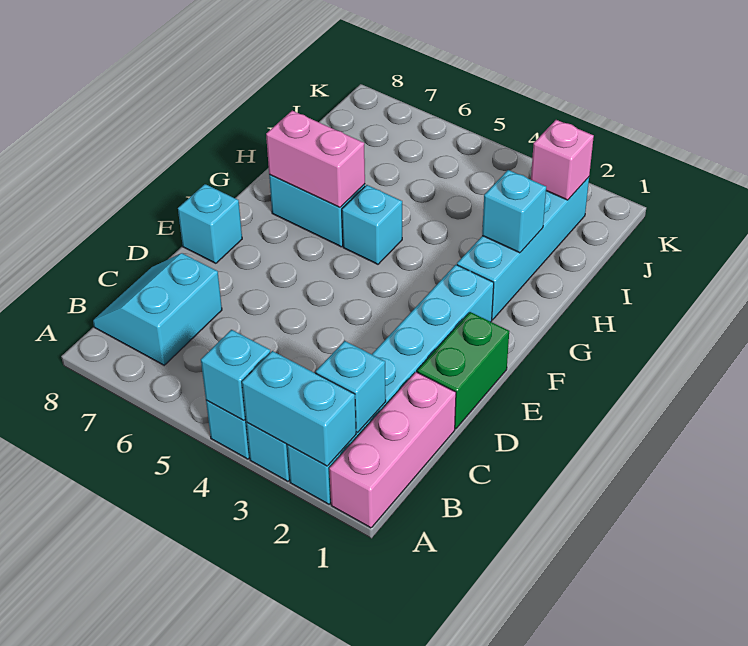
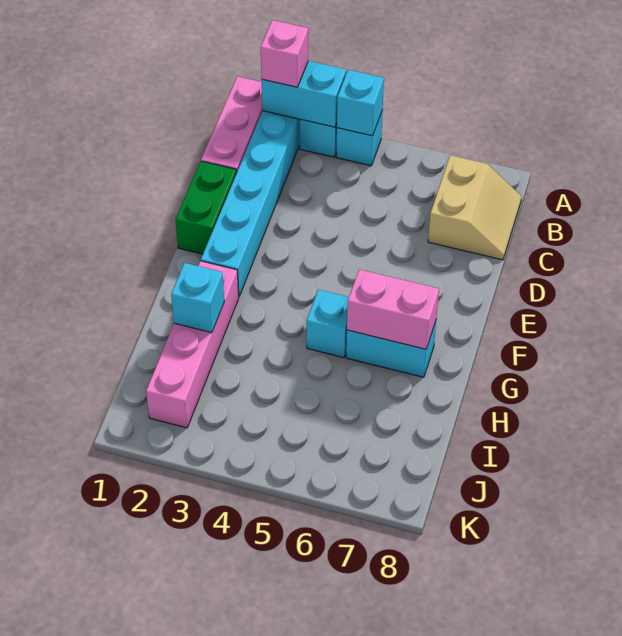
cyan brick B2 level 2 -> none
cyan slope B7:C8 level 1 top 7 -> tan slope B7:C8 level 1 top 7
cyan brick E8 level 1 -> none
cyan brick G2:J2 level 1 -> pink brick G2:J2 level 1
pink brick J2 level 2 -> pink brick A2 level 3

